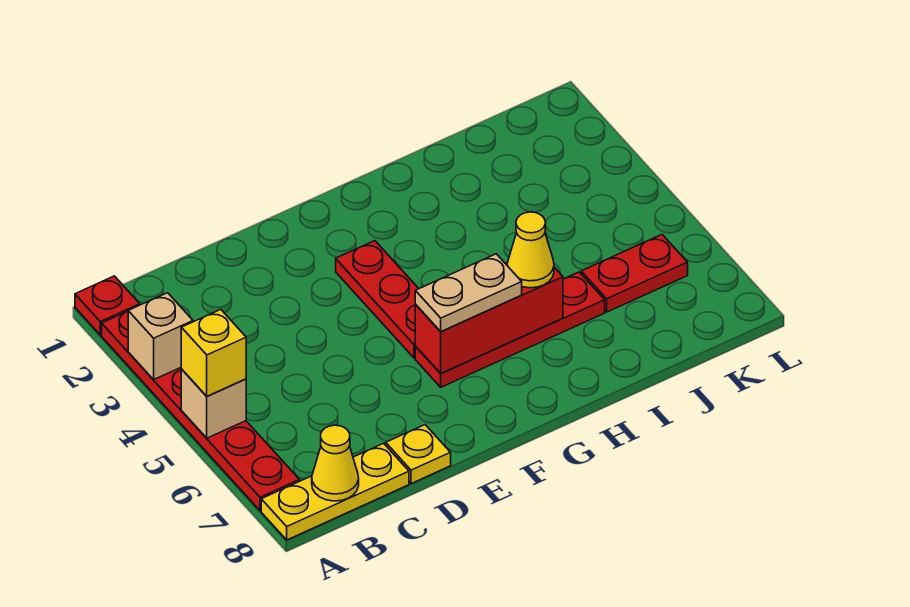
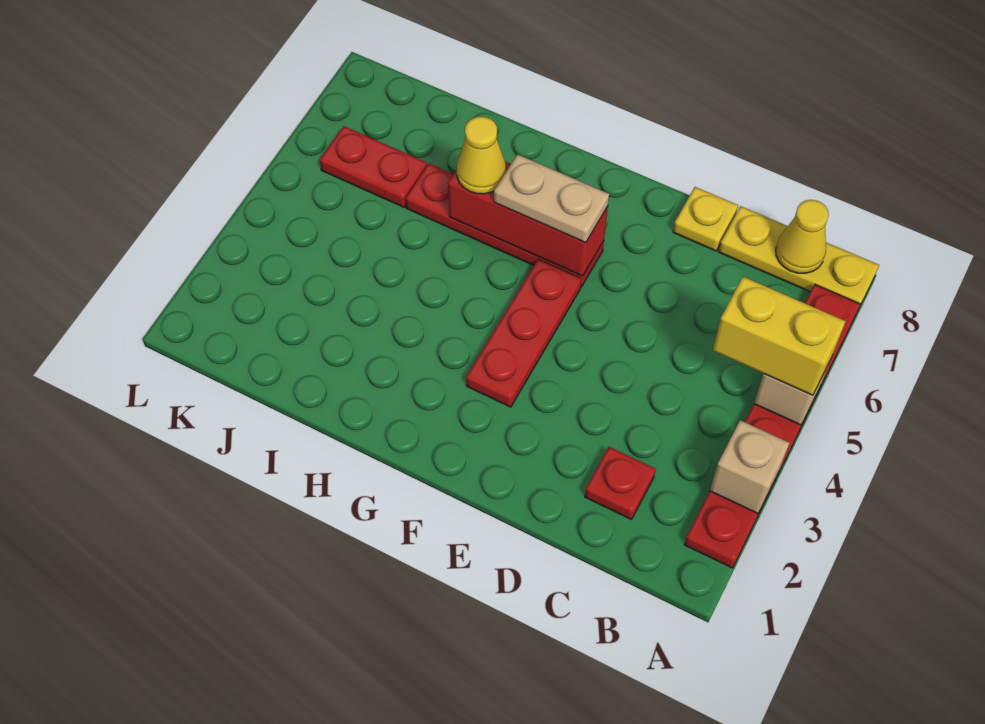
red plate A1 level 1 -> red plate C2 level 1
yellow brick A5 level 3 -> yellow brick A5:B5 level 3

